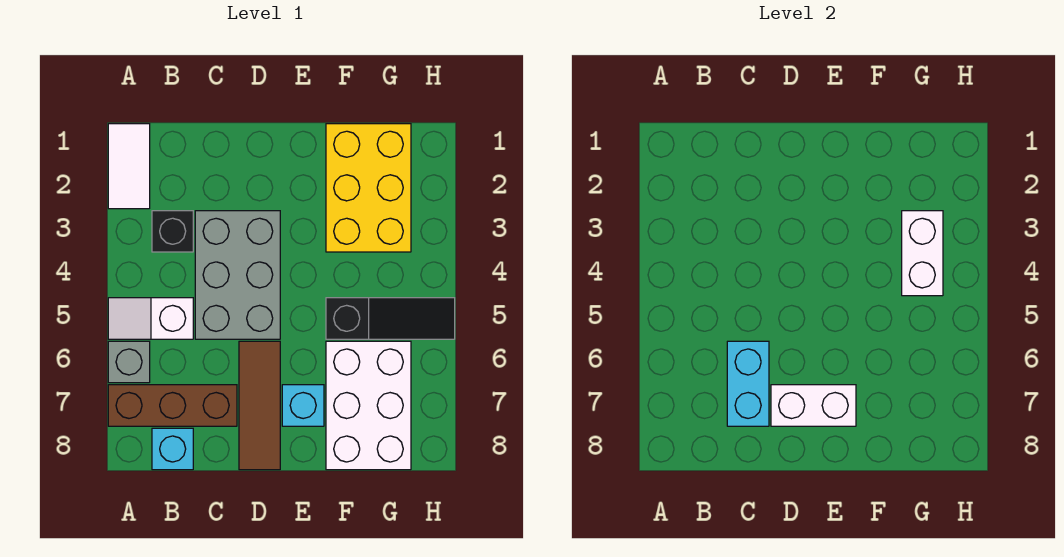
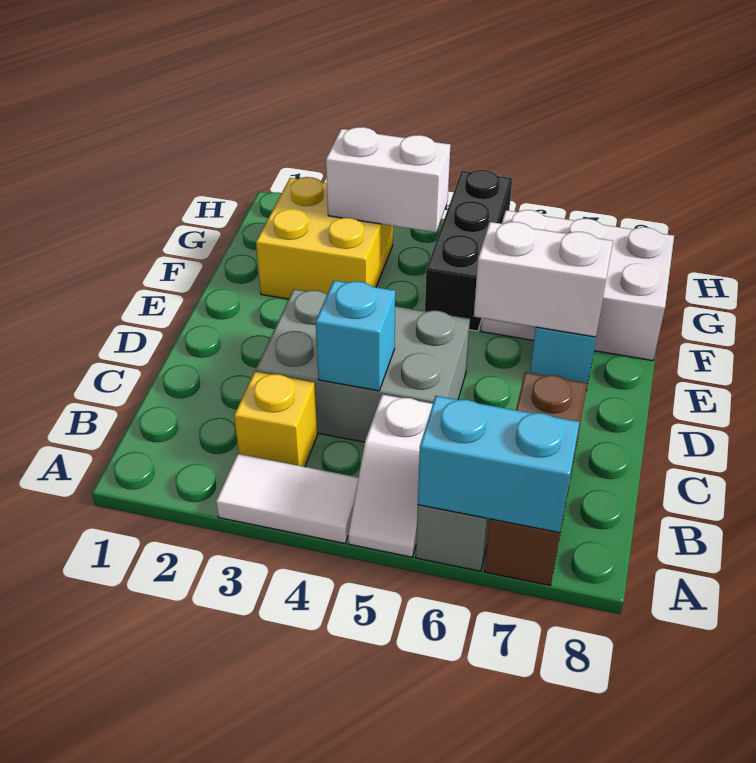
white tile A1:A2 level 1 -> white tile A3:A4 level 1
black brick B3 level 1 -> yellow brick B3 level 1
cyan brick B8 level 1 -> cyan brick C4 level 2
cyan brick C6:C7 level 2 -> cyan brick A6:A7 level 2
brown tile D6:D8 level 1 -> none
white brick D7:E7 level 2 -> white brick E6:E7 level 2
yellow brick F1:G3 level 1 -> yellow brick F2:G3 level 1
black slope F5:H5 level 1 top F -> black brick F5:H5 level 1

